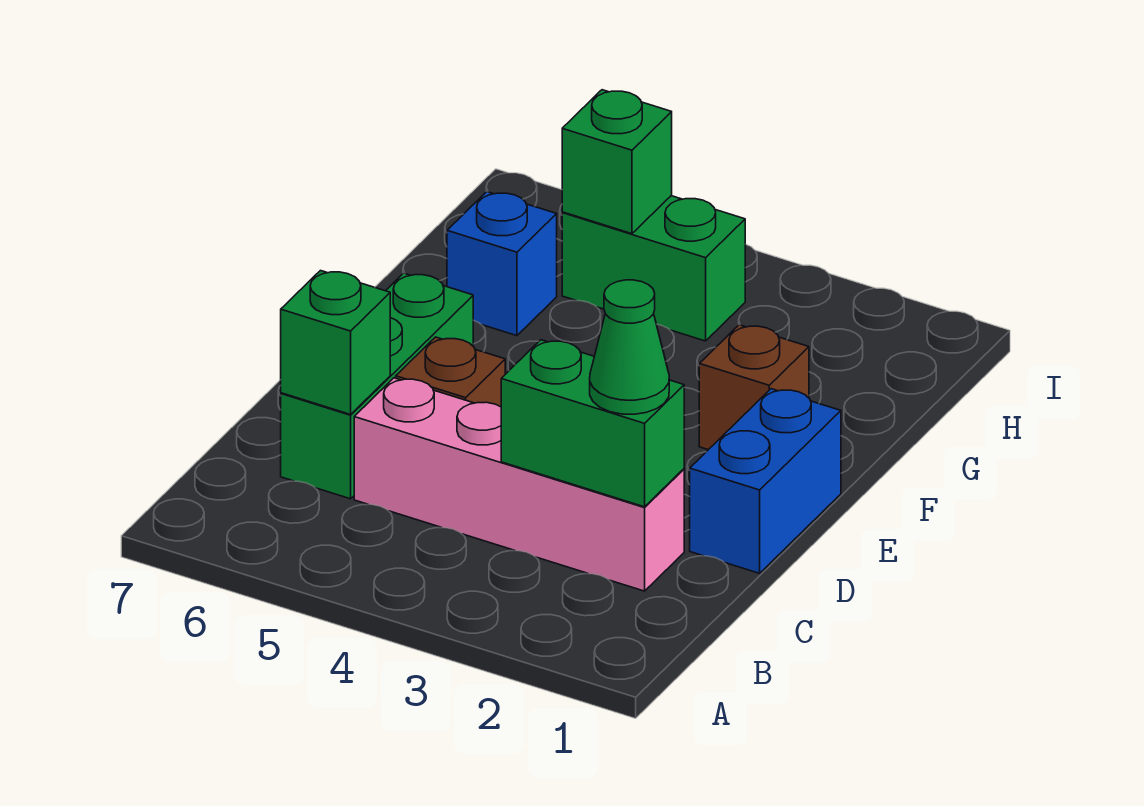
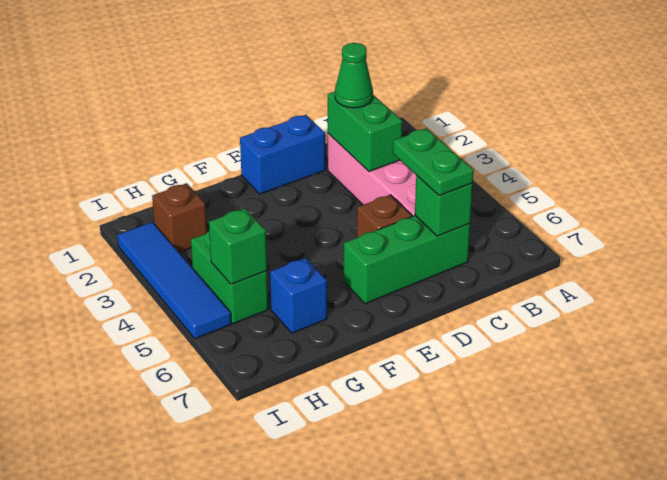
none -> green plate C5:C6 level 3
brown brick F2 level 1 -> brown brick H2 level 1
none -> blue tile I2:I5 level 1

